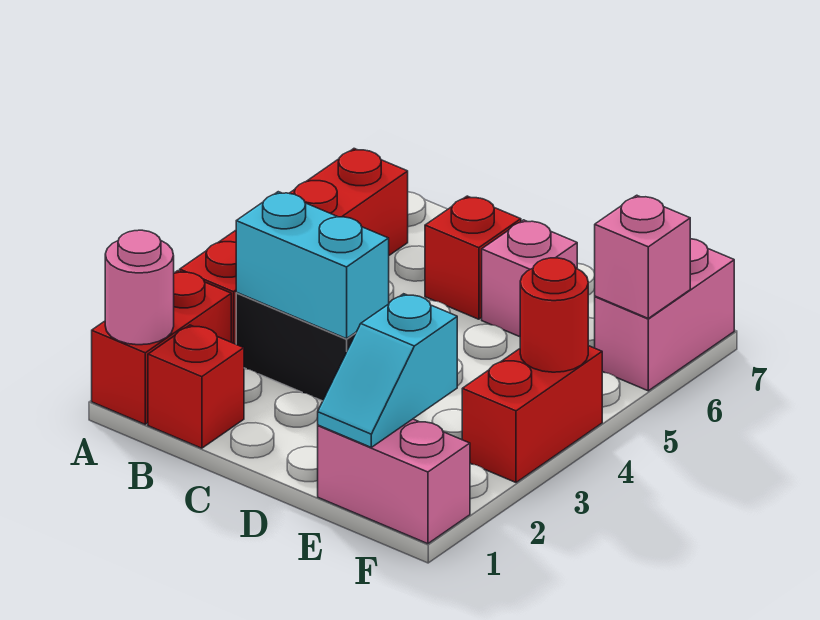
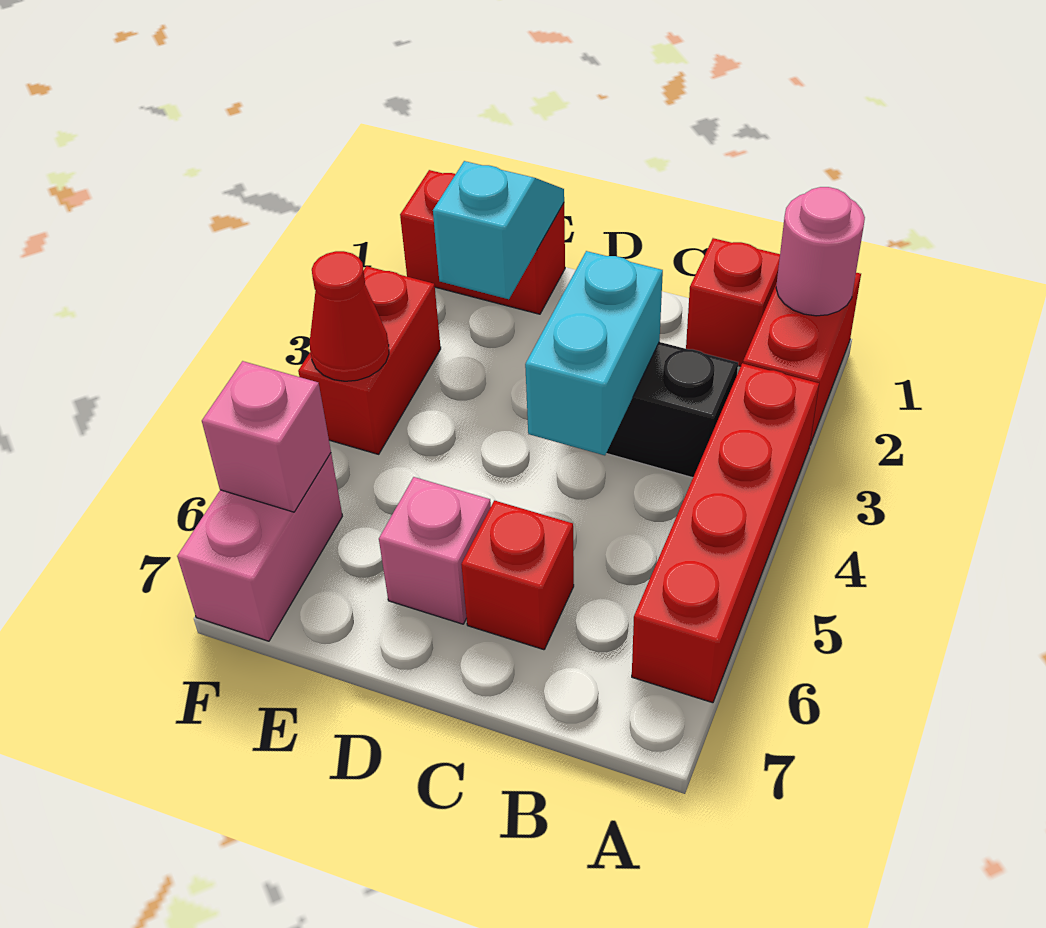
cyan brick B3:C3 level 2 -> cyan brick C3:C4 level 2
pink brick E1:F1 level 1 -> red brick E1:F1 level 1
red round brick F4 level 2 -> red cone F4 level 2

